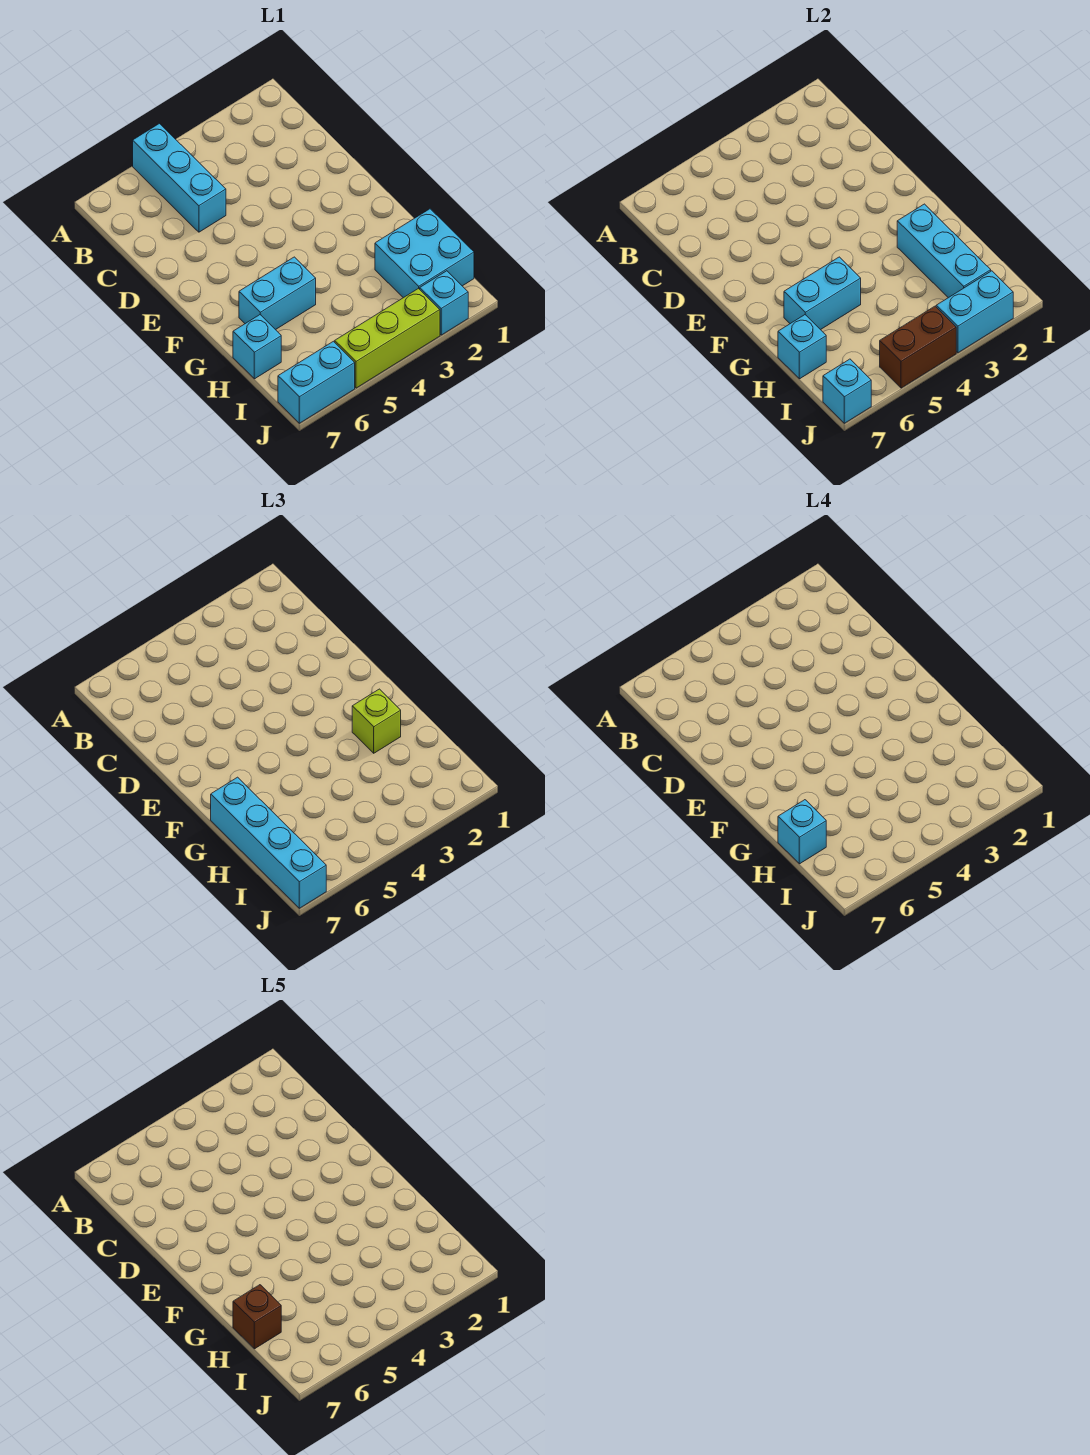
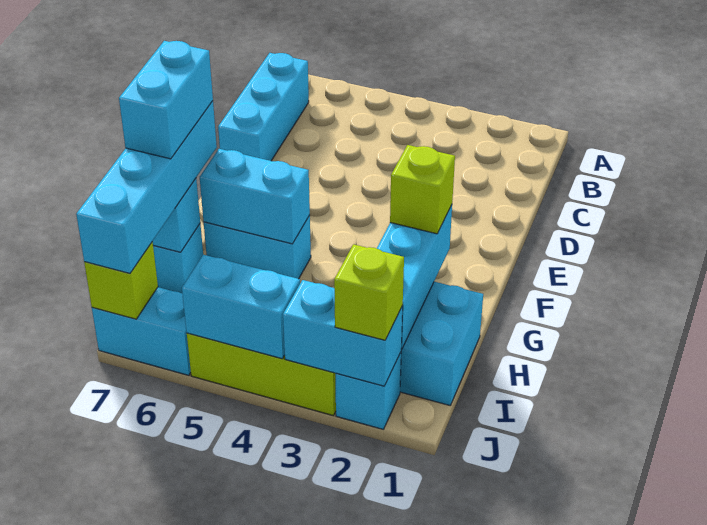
cyan brick A5:C5 level 1 -> cyan brick B7:D7 level 1
cyan brick H7 level 4 -> cyan brick G7:H7 level 4
brown brick H7 level 5 -> none
none -> lime brick J2 level 3
brown brick J4:J5 level 2 -> cyan brick J4:J5 level 2
cyan brick J7 level 2 -> lime brick J7 level 2

